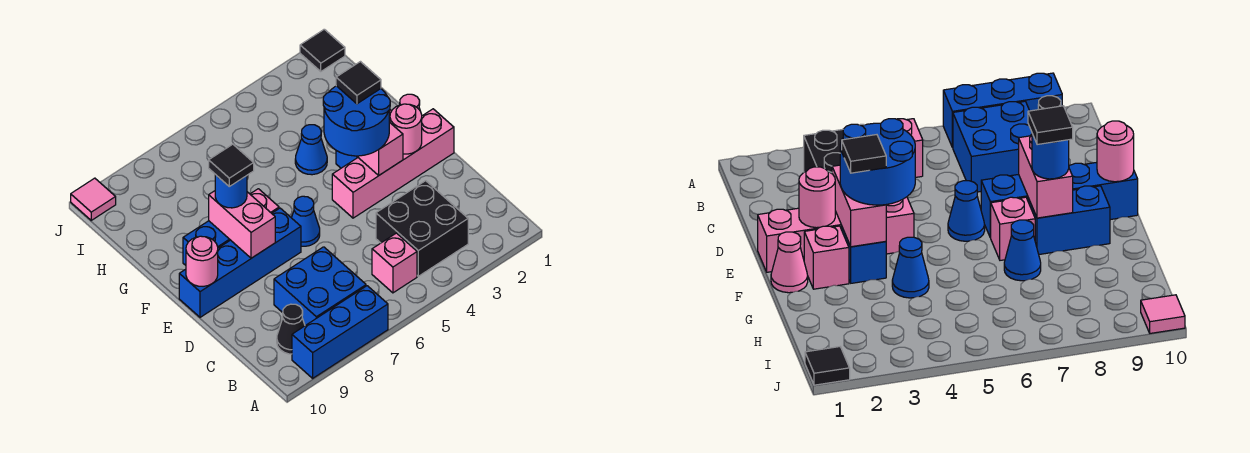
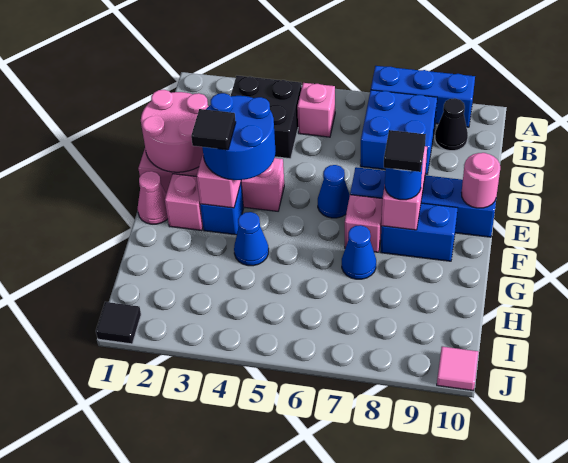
pink round brick E2 level 2 -> pink round brick D1:E2 level 2

